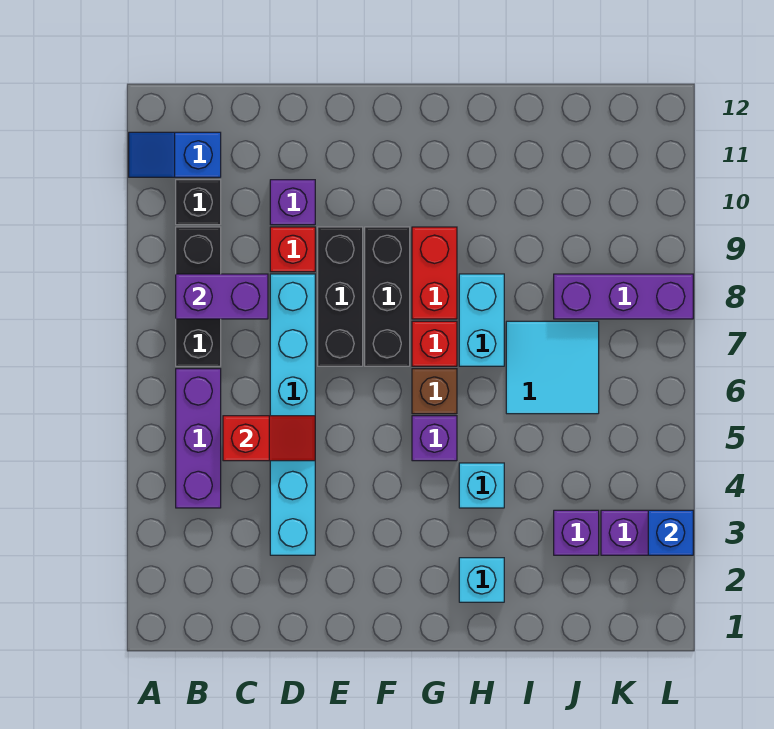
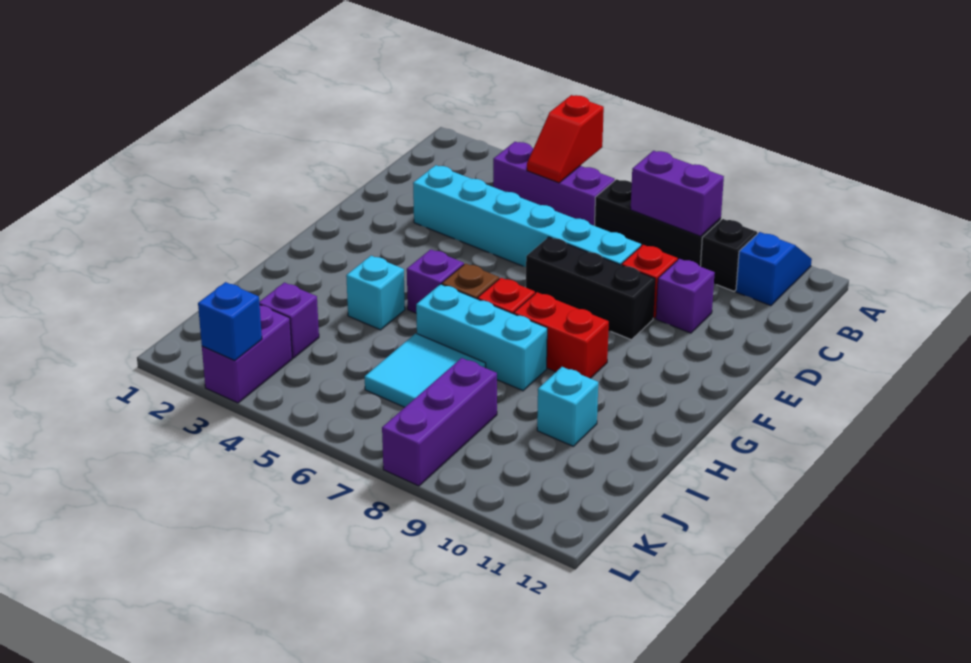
purple brick B8:C8 level 2 -> purple brick B8:B9 level 2
red slope C5:D5 level 2 top C -> red slope A5:B5 level 2 top A
black brick F7:F9 level 1 -> none
cyan brick H2 level 1 -> cyan brick I10 level 1
cyan brick H7:H8 level 1 -> cyan brick H6:H8 level 1

